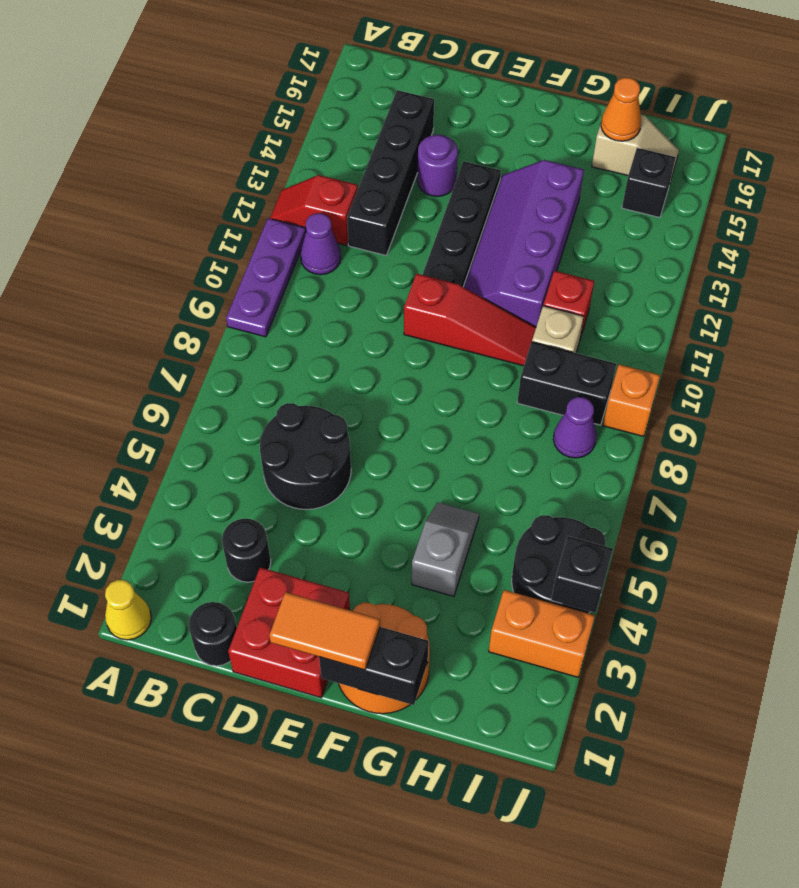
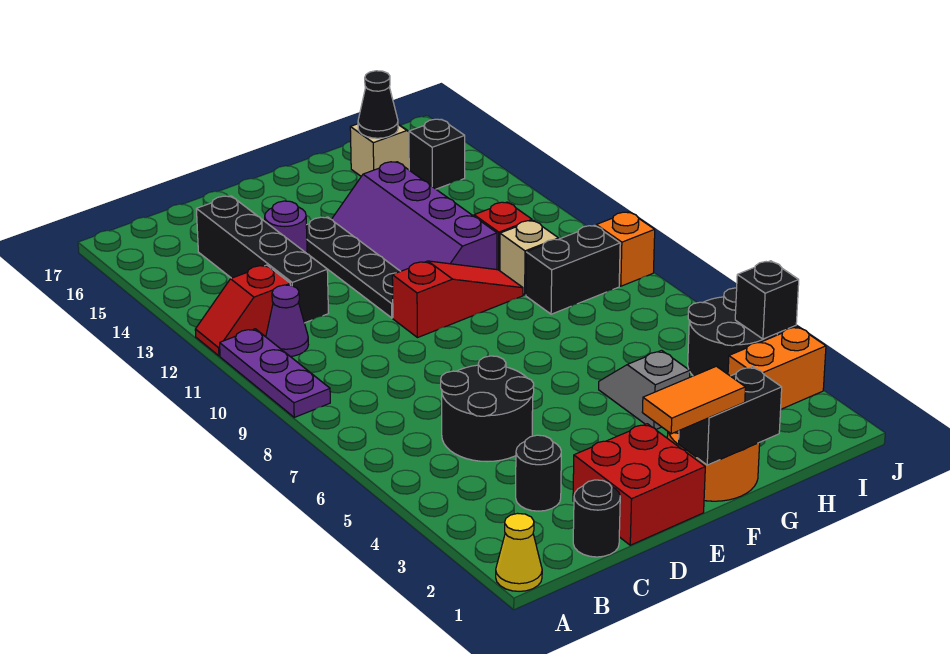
orange cone H16 level 2 -> black cone H16 level 2
purple cone I8 level 1 -> none

